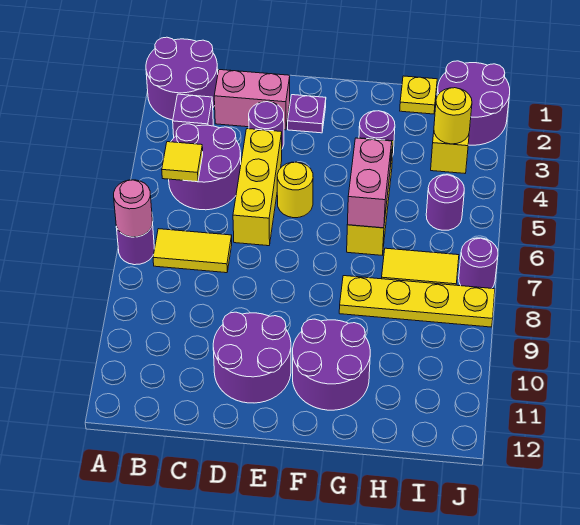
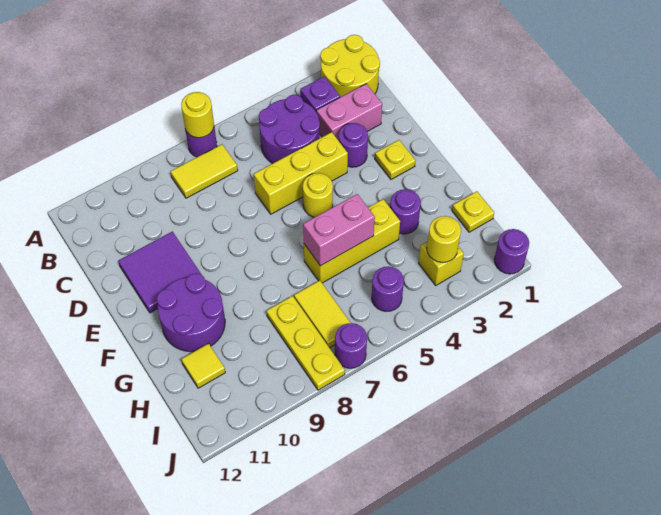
purple round brick A1:B2 level 1 -> yellow round brick A1:B2 level 1
pink round brick A7 level 2 -> yellow round brick A7 level 2
yellow tile B5 level 2 -> yellow tile H11 level 1
yellow tile B7:C7 level 1 -> yellow tile B7:B8 level 1
pink brick C2:D2 level 1 -> pink brick C2:C3 level 1
purple round brick D10:E11 level 1 -> purple tile D10:E11 level 1
purple plate E2 level 1 -> yellow plate E2 level 1
yellow plate G8:J8 level 1 -> yellow plate H8:J8 level 1
purple round brick I1:J2 level 1 -> purple round brick J1 level 1

